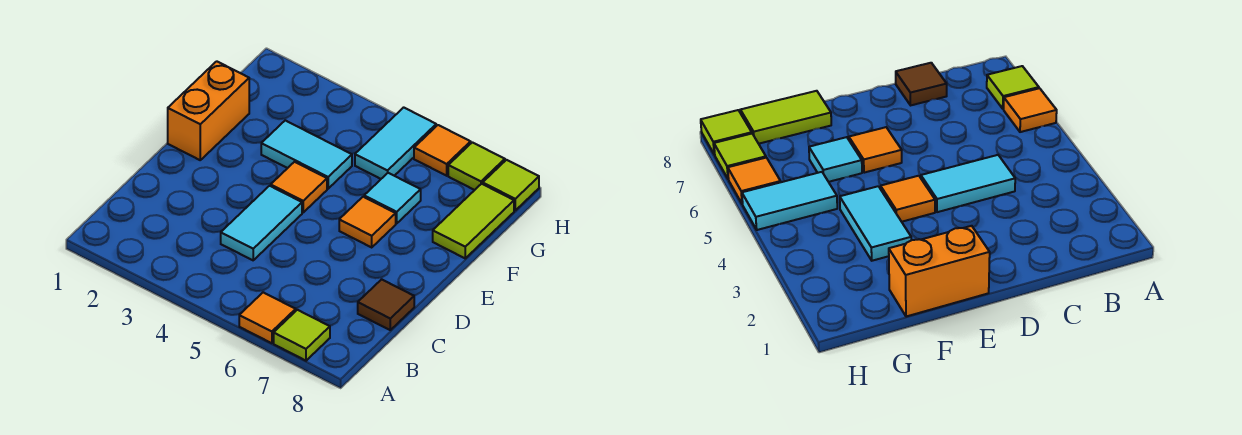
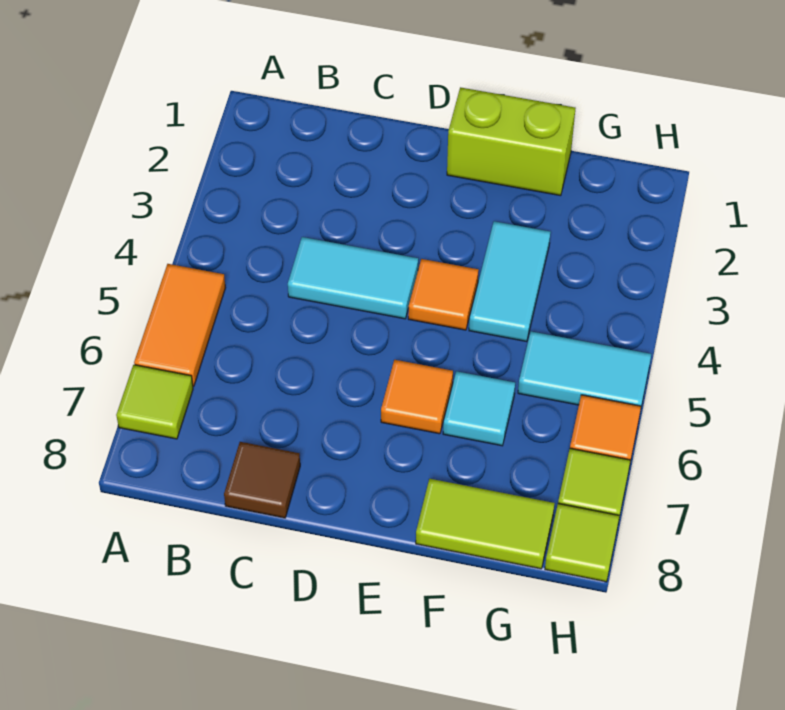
orange tile A6 level 1 -> orange tile A5:A6 level 1
orange brick E1:F1 level 1 -> lime brick E1:F1 level 1

